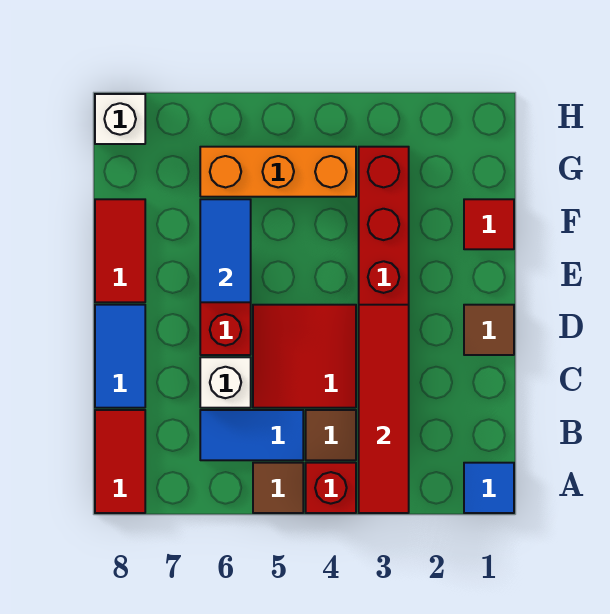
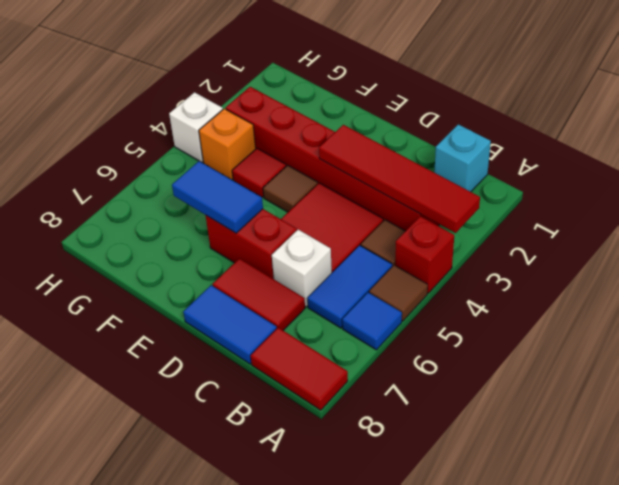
blue tile A1 level 1 -> blue tile A6 level 1
none -> cyan brick B1 level 1
brown tile D1 level 1 -> brown tile E4 level 1
red tile E8:F8 level 1 -> red tile C7:D7 level 1
red tile F1 level 1 -> red tile F4 level 1
orange brick G4:G6 level 1 -> orange brick G4 level 1
white brick H8 level 1 -> white brick H4 level 1

